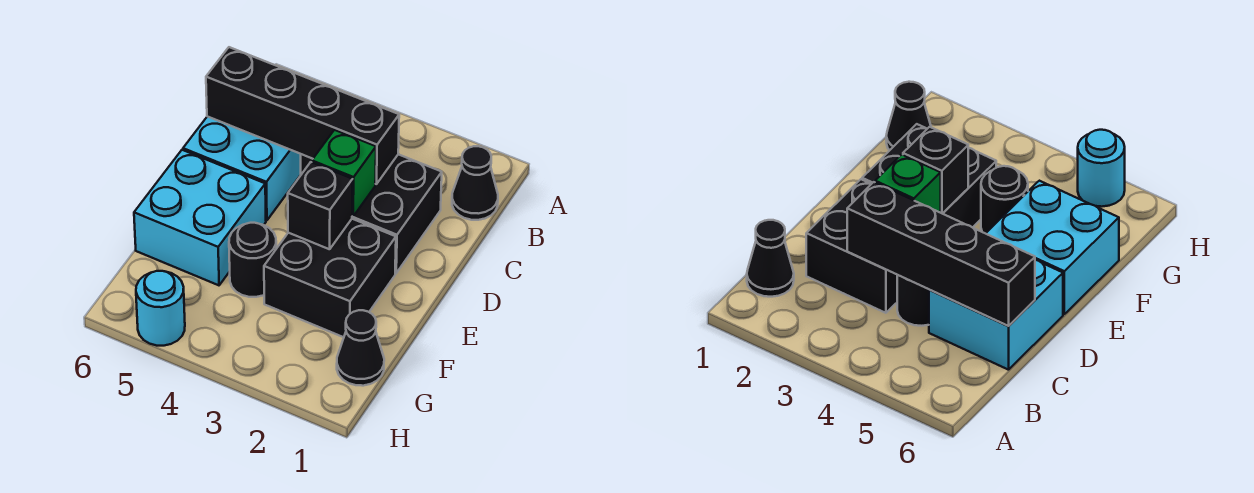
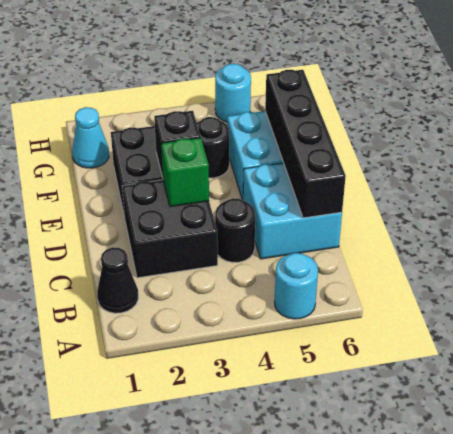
none -> cyan round brick A5 level 1
black brick C3:C6 level 2 -> black brick C6:F6 level 2
black cone G1 level 1 -> cyan cone G1 level 1

